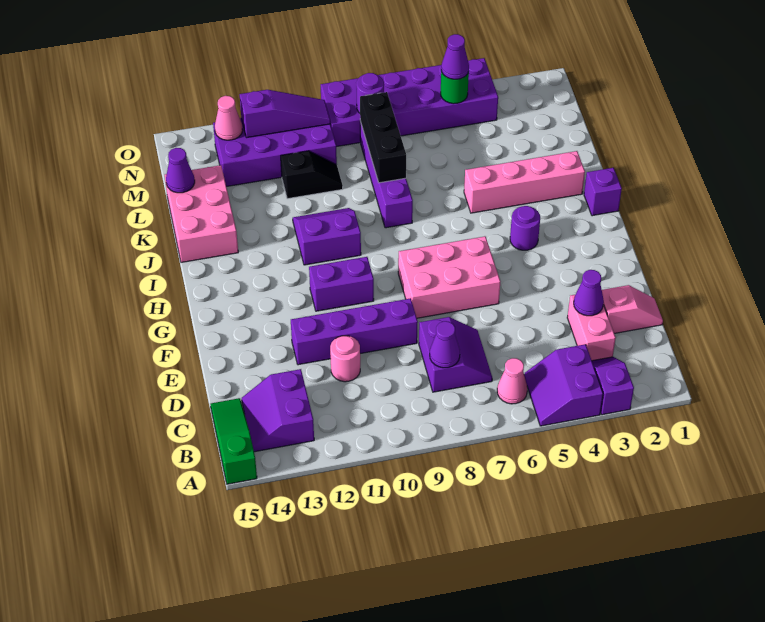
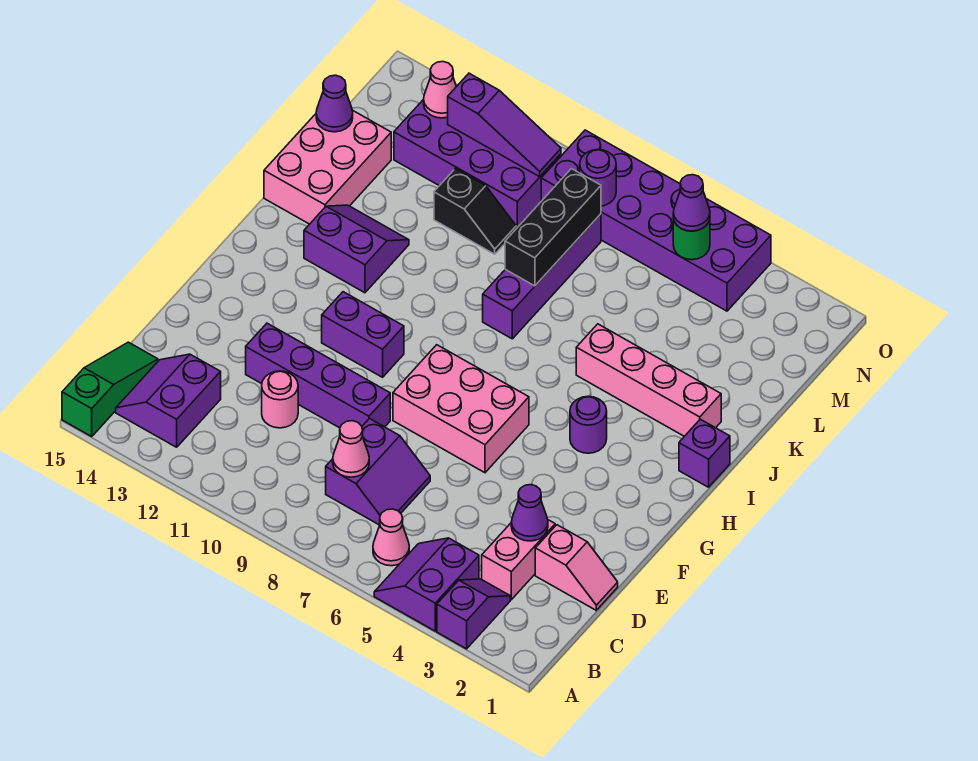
purple cone C8 level 2 -> pink cone C8 level 2
purple slope I10:J11 level 1 top I -> purple slope I12:J13 level 1 top I

